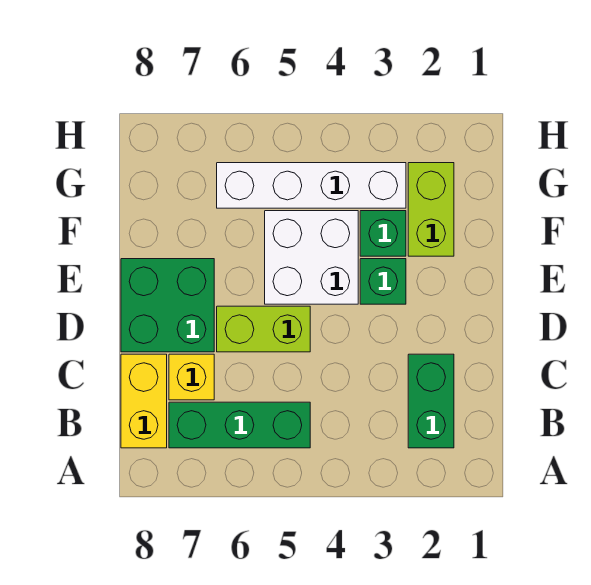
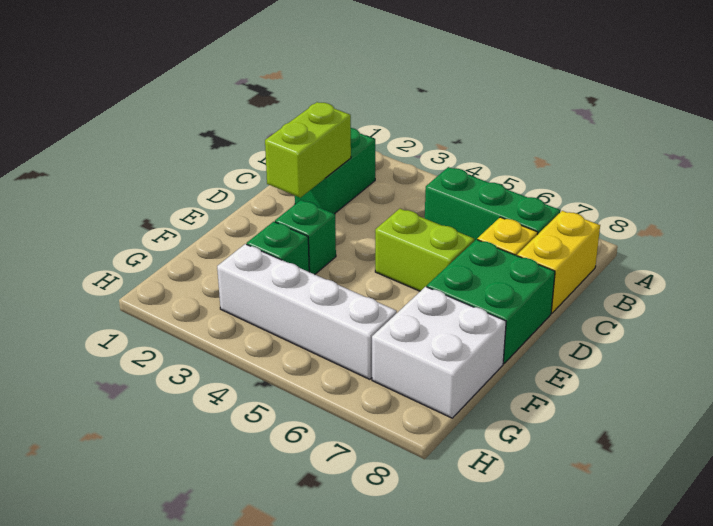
white brick E4:F5 level 1 -> white brick F7:G8 level 1
lime brick F2:G2 level 1 -> lime brick C2:D2 level 2

